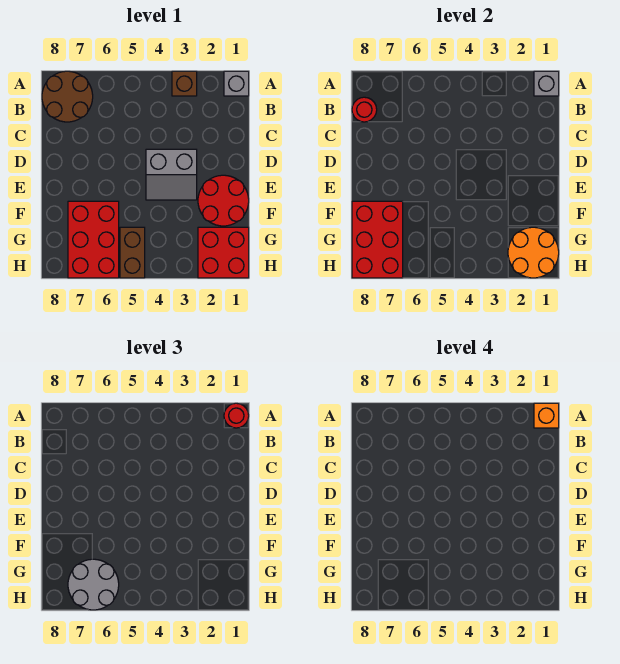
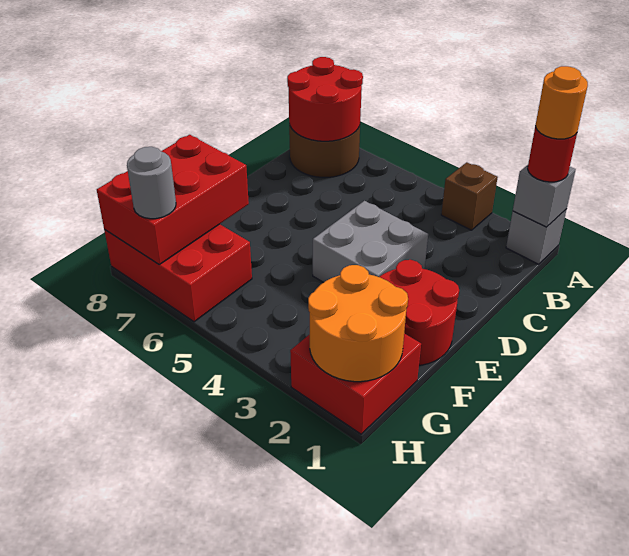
orange brick A1 level 4 -> orange round brick A1 level 4
red round brick B8 level 2 -> red round brick A7:B8 level 2
grey slope D3:E4 level 1 top D -> grey brick D3:E4 level 1
red brick F6:H7 level 1 -> red brick G6:H8 level 1
brown brick G5:H5 level 1 -> none
grey round brick G6:H7 level 3 -> grey round brick H7 level 3

